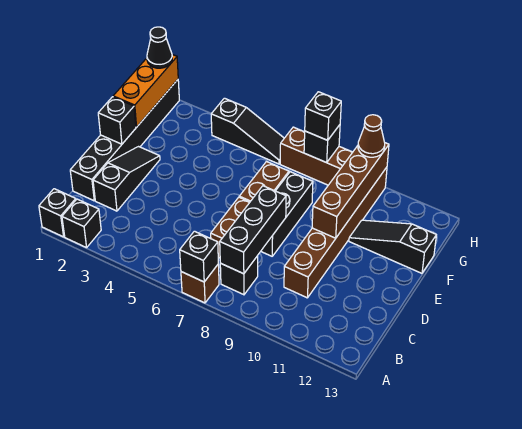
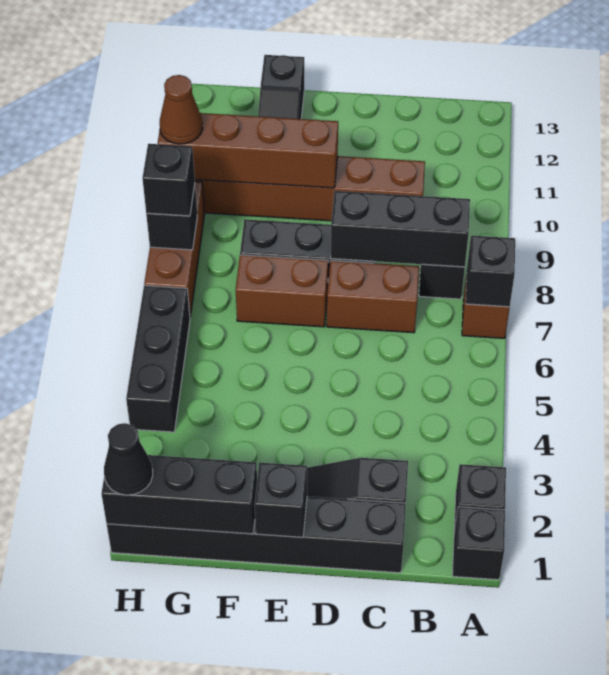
orange brick F1:H1 level 2 -> black brick F1:H1 level 2
black slope H4:H6 level 1 top 4 -> black brick H4:H6 level 1

